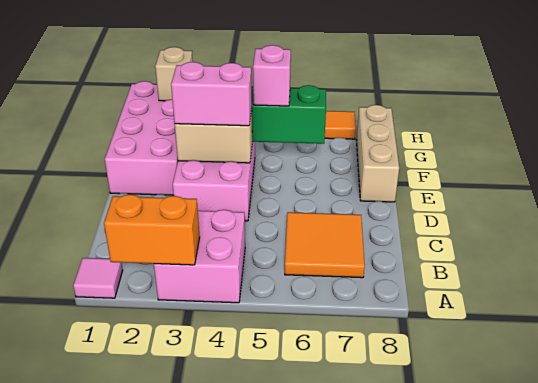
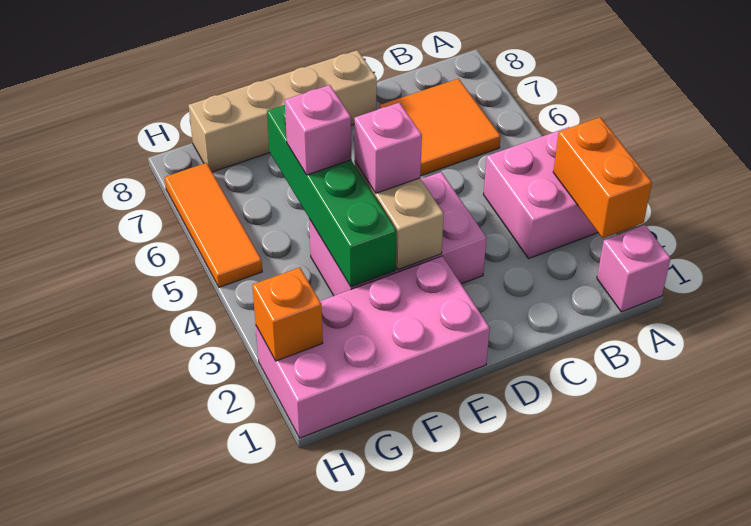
pink tile A1 level 1 -> pink brick A1 level 1
pink brick E3:E4 level 3 -> pink brick E4 level 3
tan brick E8:G8 level 1 -> tan brick D8:G8 level 1
tan brick H2 level 2 -> orange brick H2 level 2

